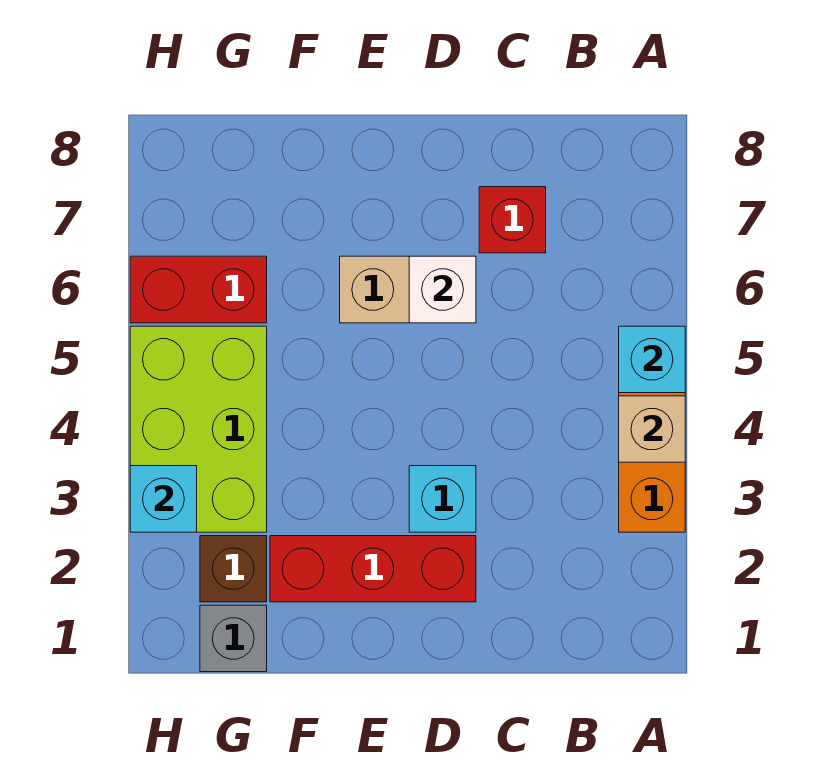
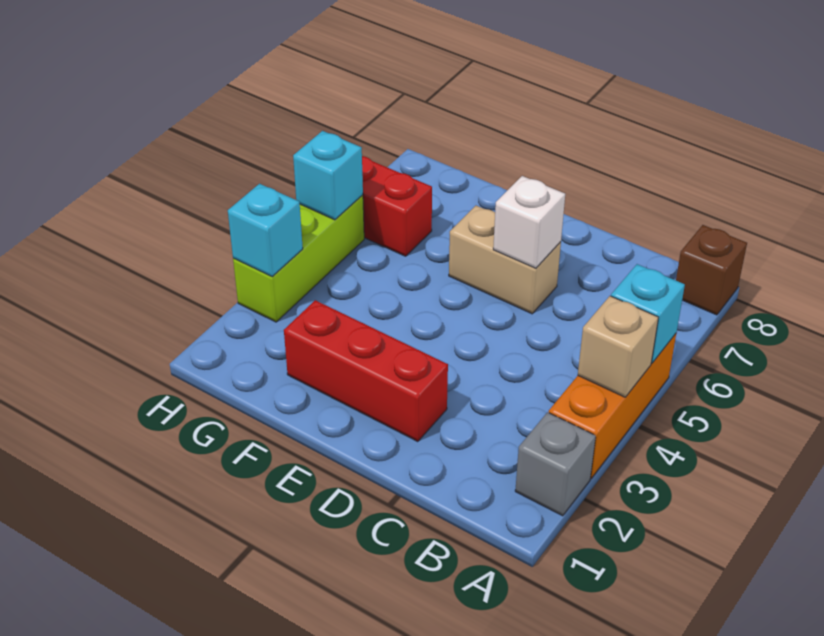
red brick C7 level 1 -> none
cyan brick D3 level 1 -> cyan brick H5 level 2
grey brick G1 level 1 -> grey brick A2 level 1
brown brick G2 level 1 -> brown brick A8 level 1
lime brick G3:H5 level 1 -> lime brick H3:H5 level 1

